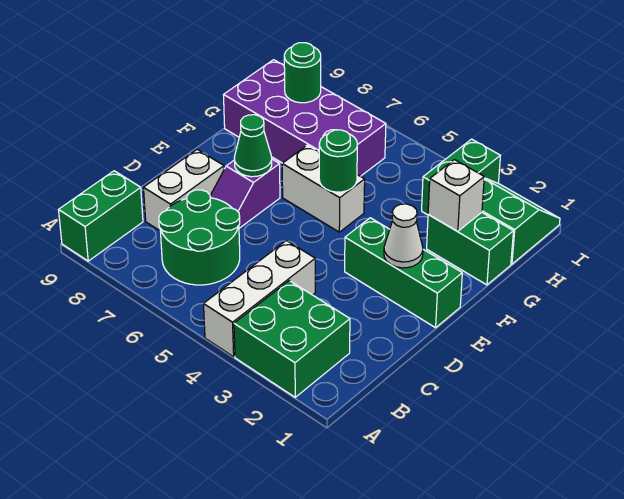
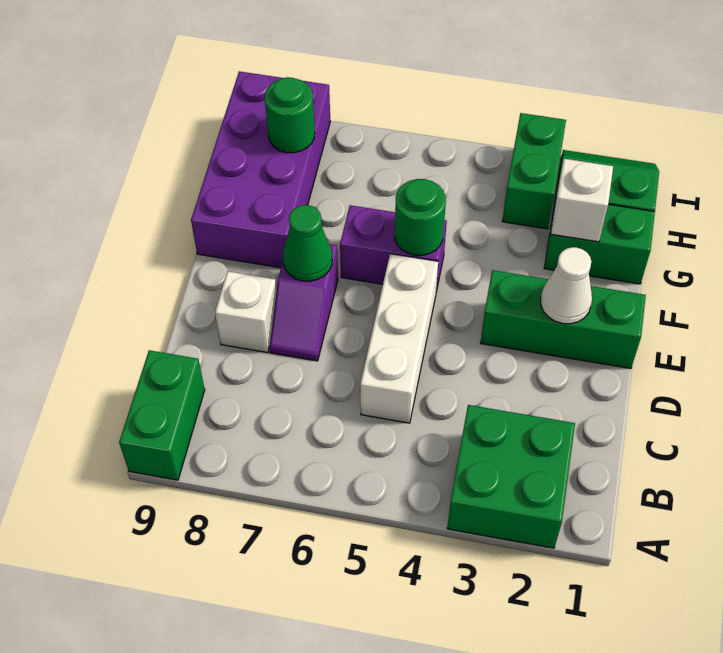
white brick A4:C4 level 1 -> white brick C5:E5 level 1
green round brick B6:C7 level 1 -> none
white brick C8:D8 level 1 -> white brick D8 level 1
white brick F5:F6 level 1 -> purple brick F5:F6 level 1
purple brick G6:H9 level 1 -> purple brick F8:I9 level 1

